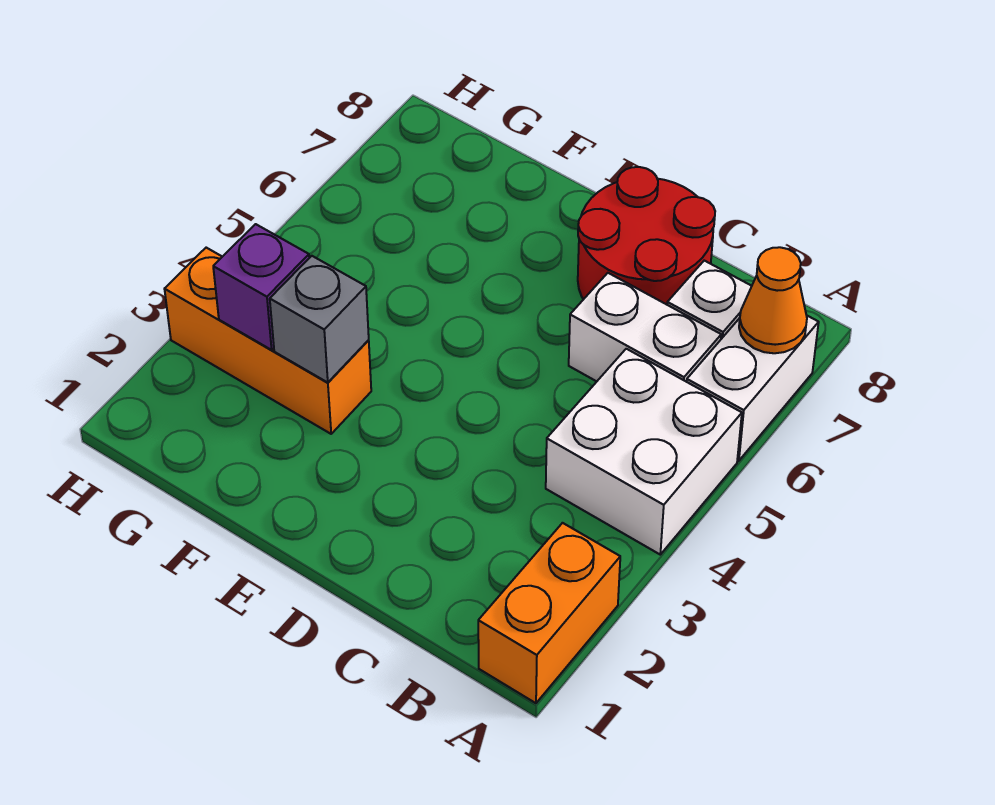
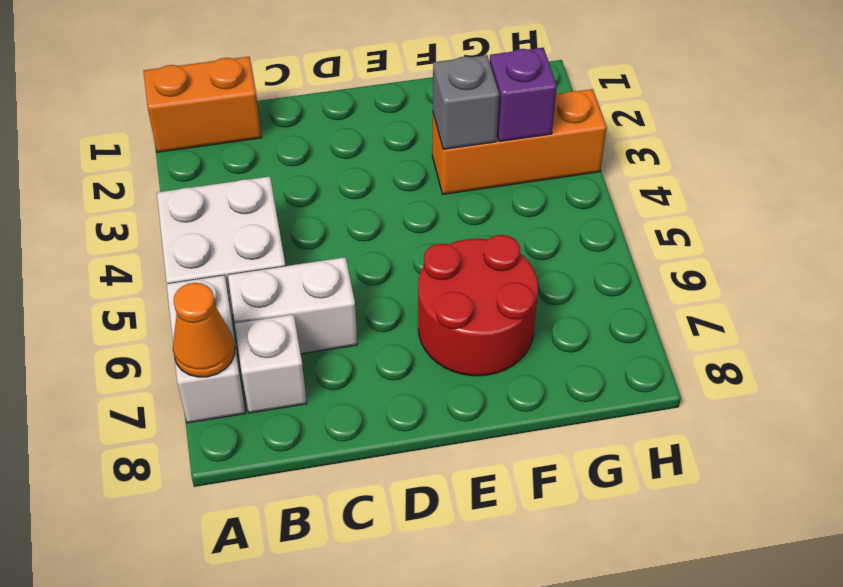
orange brick A1:A2 level 1 -> orange brick A1:B1 level 1
red round brick C7:D8 level 1 -> red round brick E6:F7 level 1

